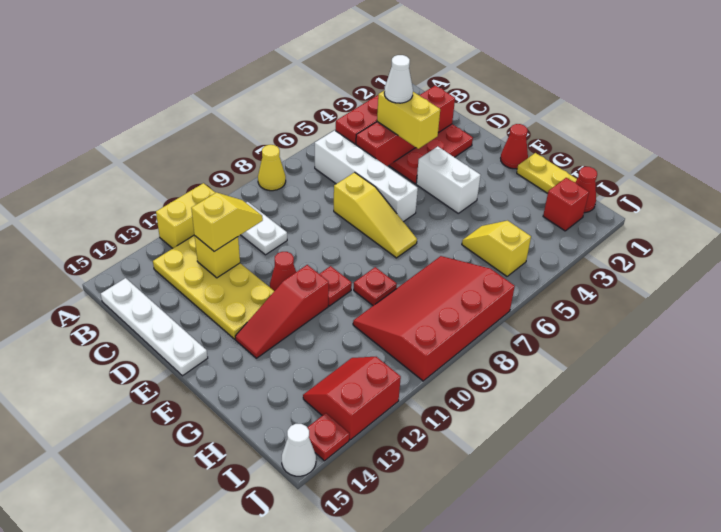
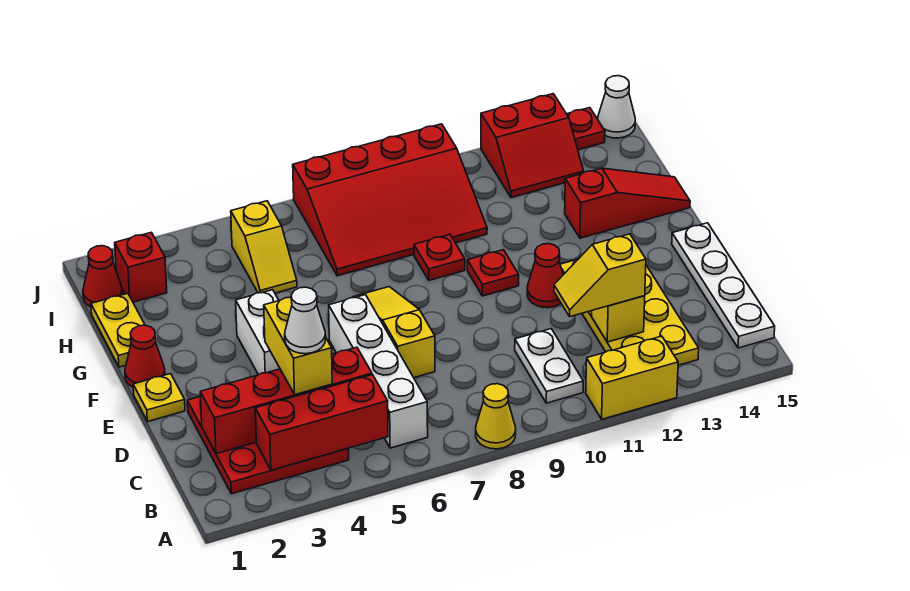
none -> yellow plate E1 level 1
red slope F11:F13 level 1 top 11 -> red slope G13:G15 level 1 top 13

